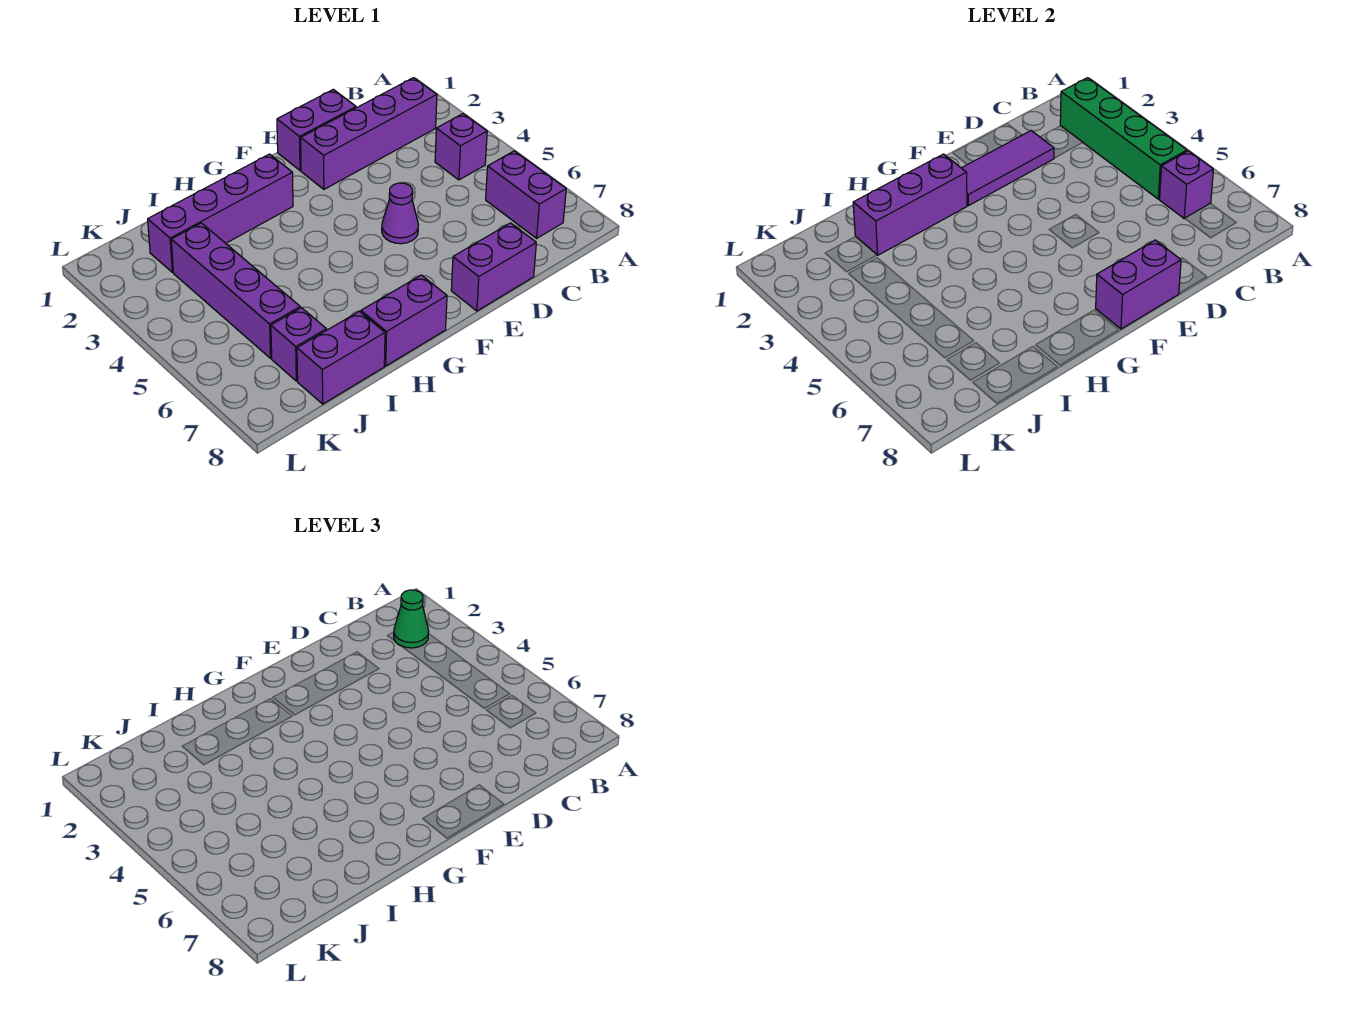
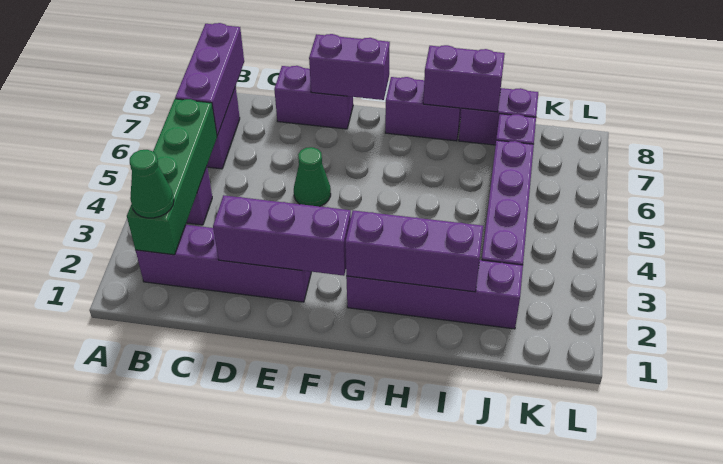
purple brick B6 level 2 -> purple brick B6:B8 level 2
purple brick D1:E1 level 1 -> purple brick H8:I8 level 2
purple tile D2:F2 level 2 -> purple brick D2:F2 level 2
purple cone E5 level 1 -> green cone E5 level 1

